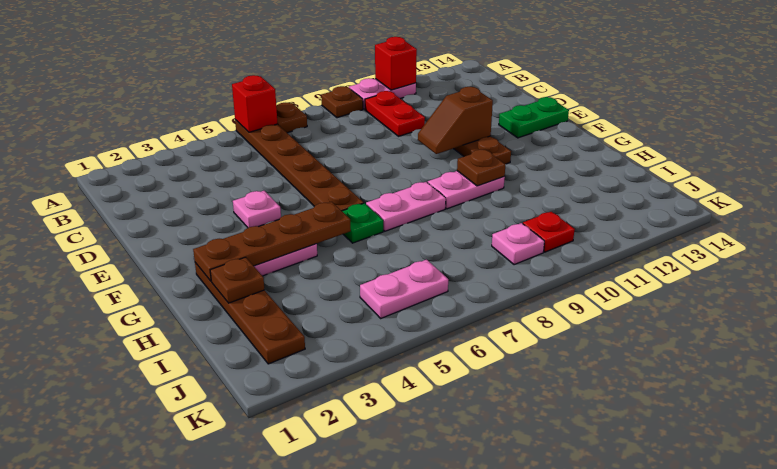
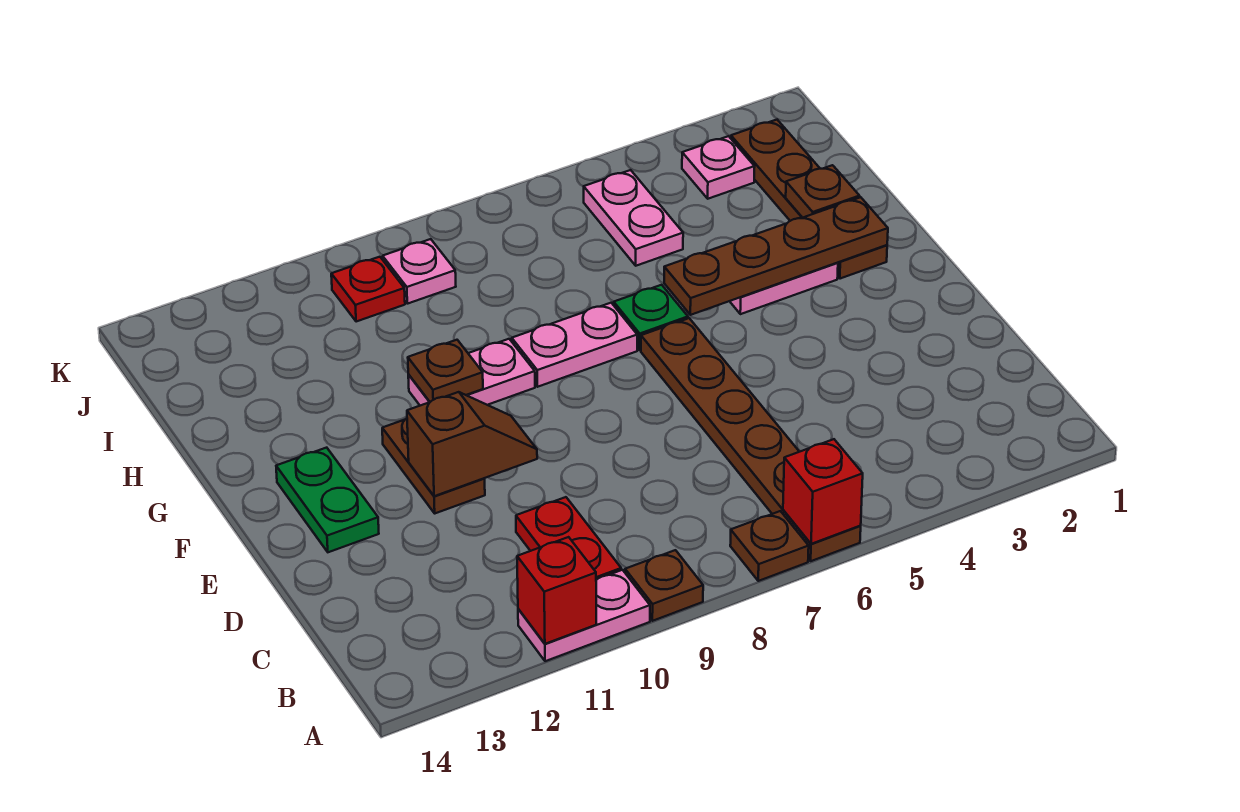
pink plate E4 level 1 -> pink plate J3 level 1
green plate E13:E14 level 1 -> green plate E13:F13 level 1
pink plate J5:J6 level 1 -> pink plate I5:J5 level 1

